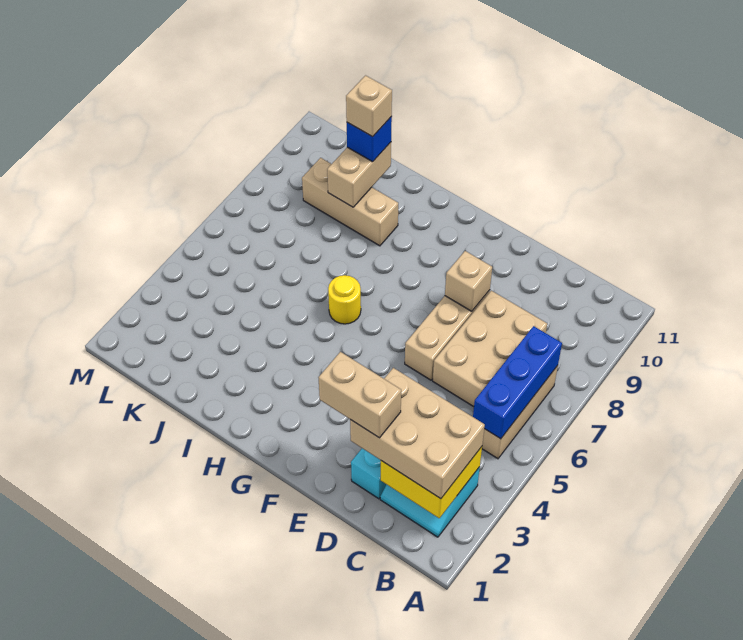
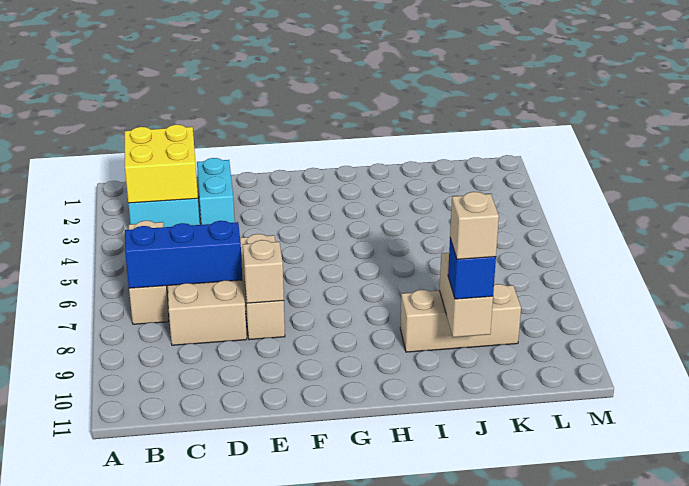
tan brick B2:D3 level 3 -> none
blue brick B5:B7 level 2 -> blue brick B7:D7 level 2
tan brick D2:E2 level 4 -> none
yellow round brick H6 level 1 -> none

